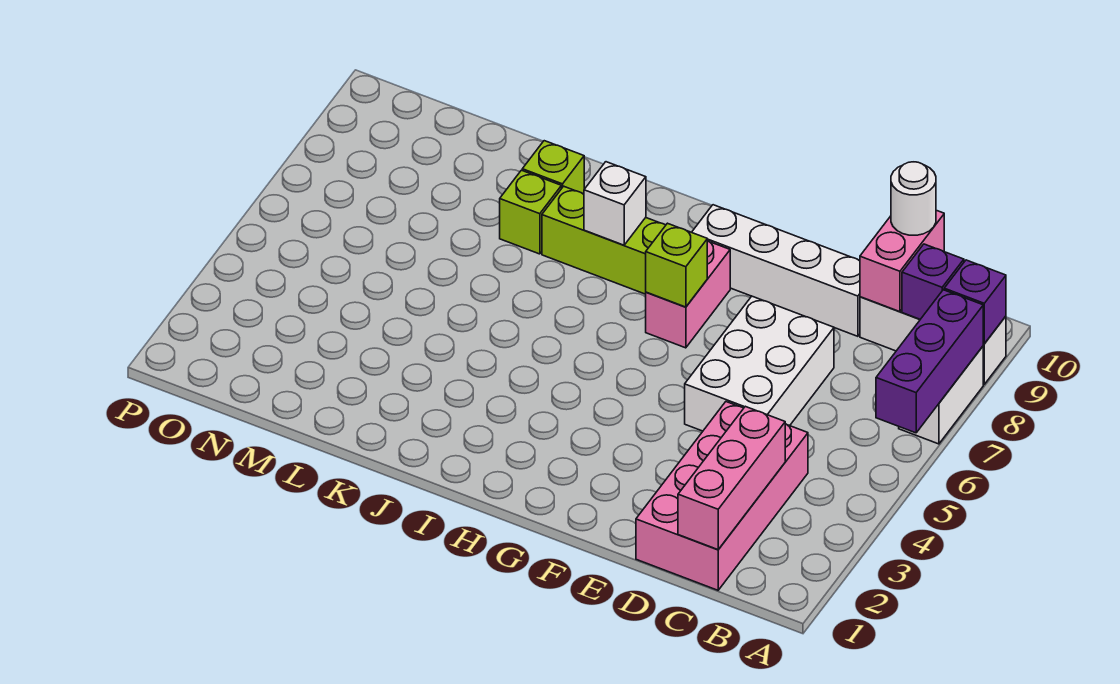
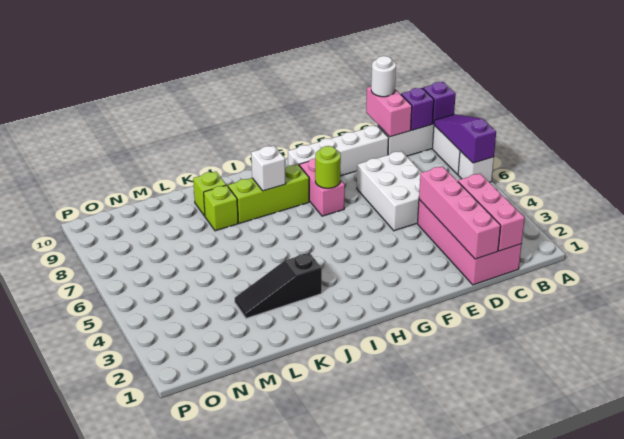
none -> white brick A6 level 1
purple brick A6:A8 level 2 -> purple slope A6:A8 level 2 top 6
none -> pink brick D1:D4 level 2
lime brick G7 level 2 -> lime round brick G7 level 2
none -> black slope J3:L3 level 1 top J

